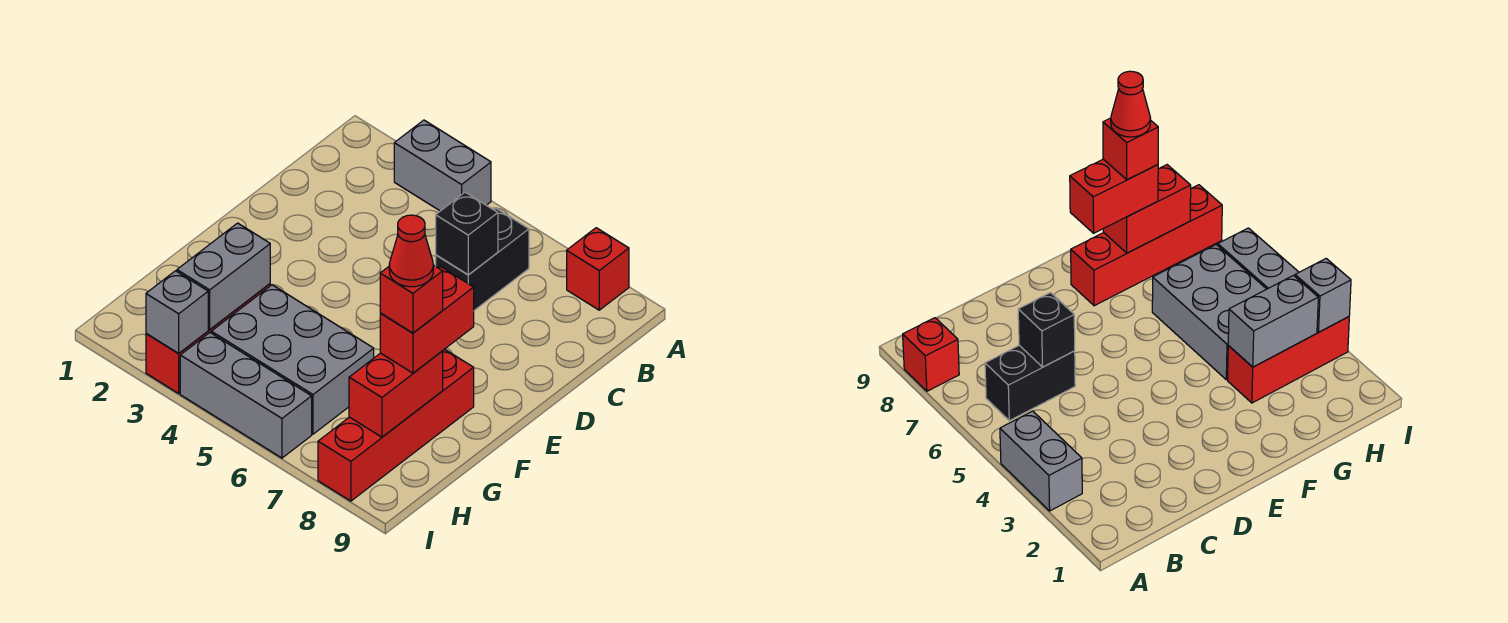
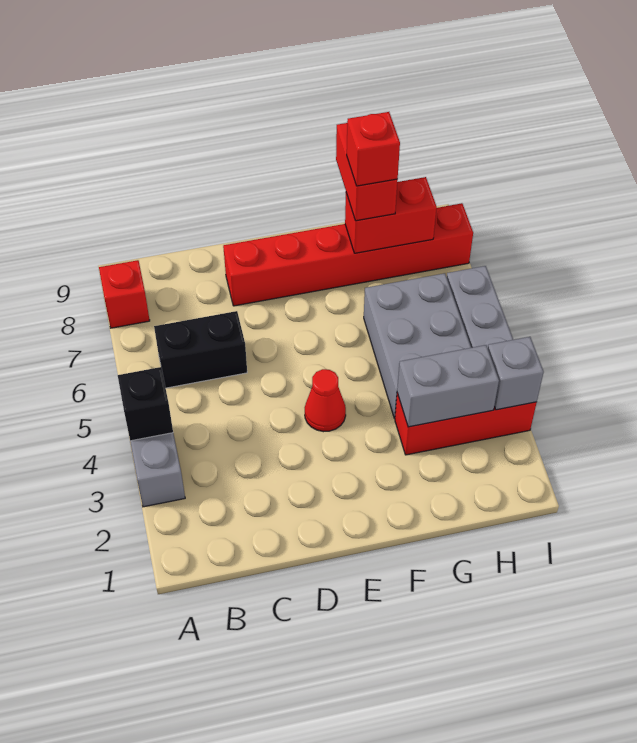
black brick C6 level 2 -> black brick A4 level 2
red brick F8:I8 level 1 -> red brick D8:I8 level 1
red brick F8:G8 level 3 -> red brick G8:G9 level 3
red cone G8 level 5 -> red cone E4 level 1

